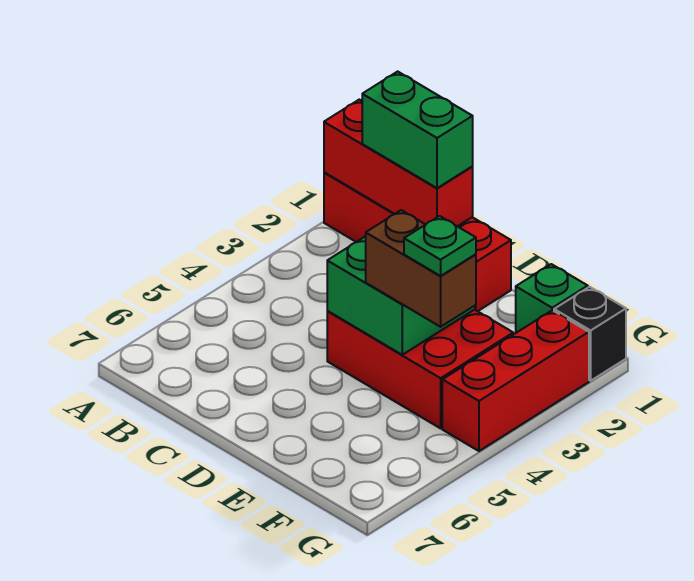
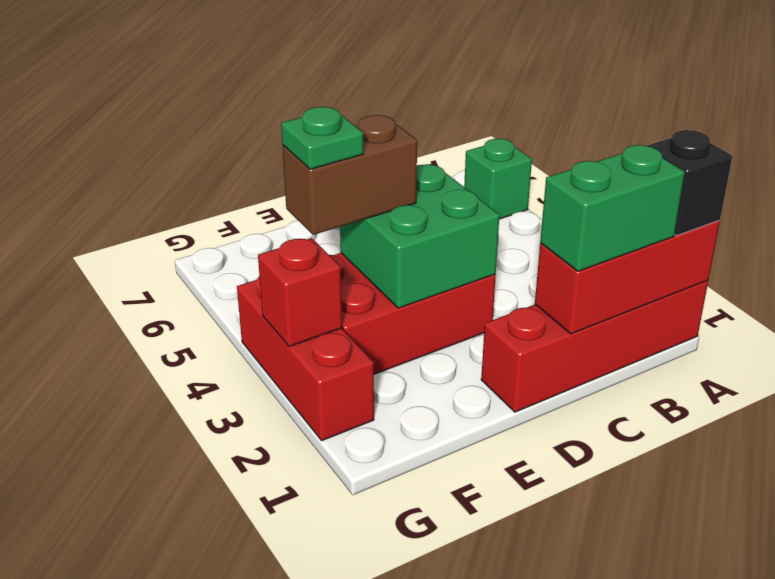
green brick F1 level 1 -> green brick A6 level 1
black brick G1 level 1 -> black brick A1 level 3
none -> red brick G3 level 2

